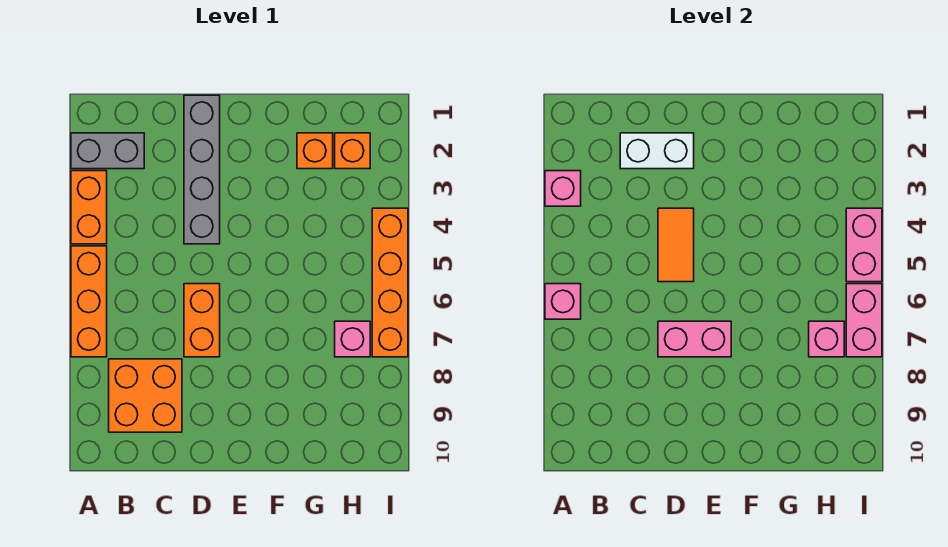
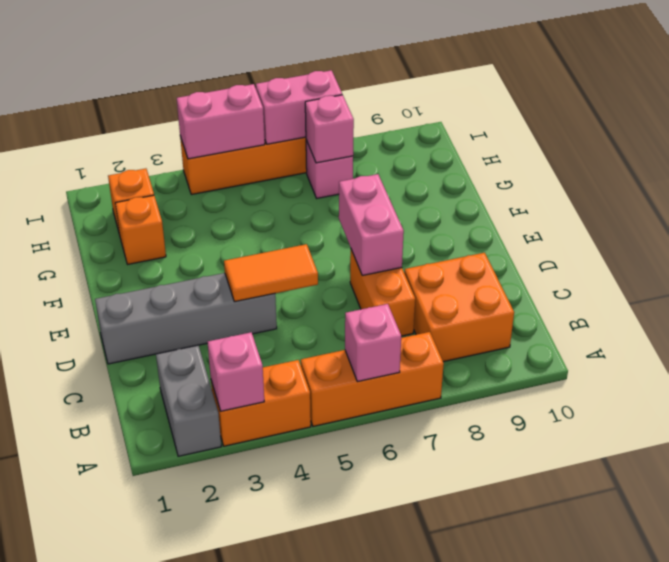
white brick C2:D2 level 2 -> none
orange brick D6:D7 level 1 -> orange brick C7:D7 level 1

